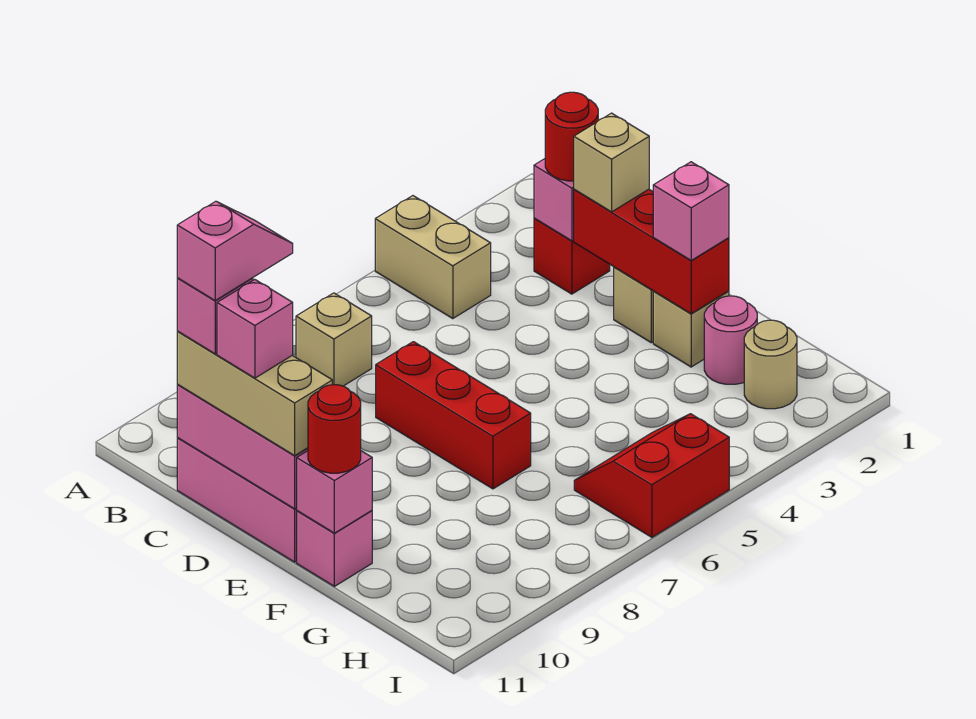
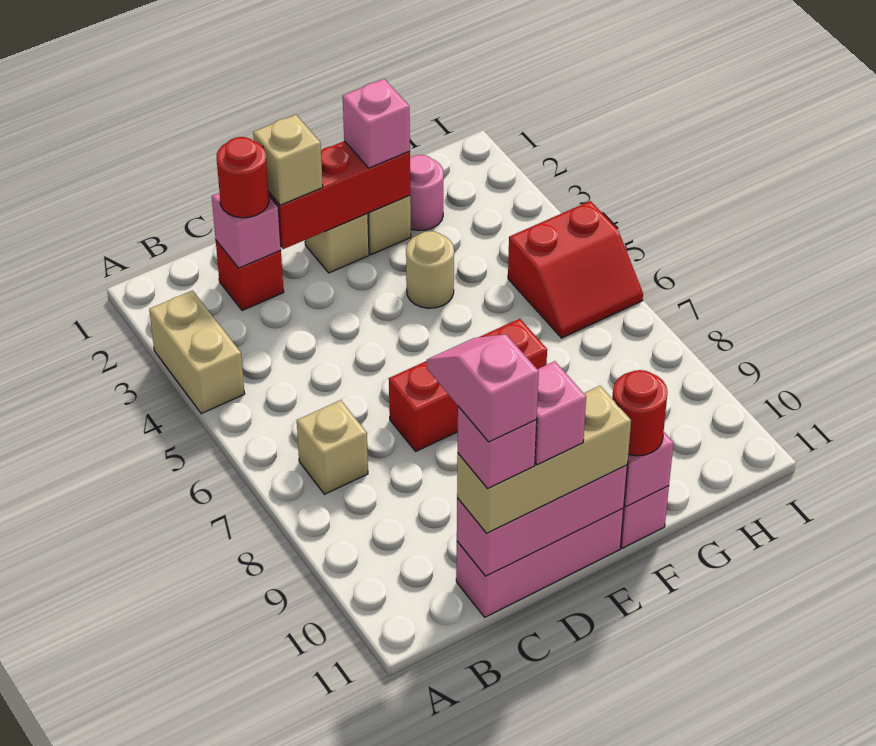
tan brick A4:B4 level 1 -> tan brick A3:A4 level 1
tan round brick H2 level 1 -> tan round brick F4 level 1
red slope H5:I6 level 1 top I -> red slope H5:I6 level 1 top 5

